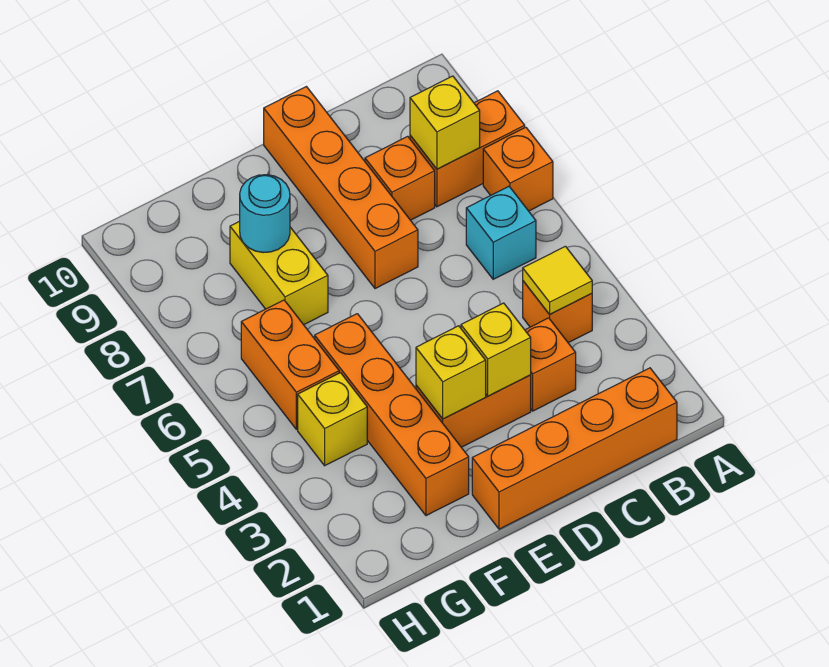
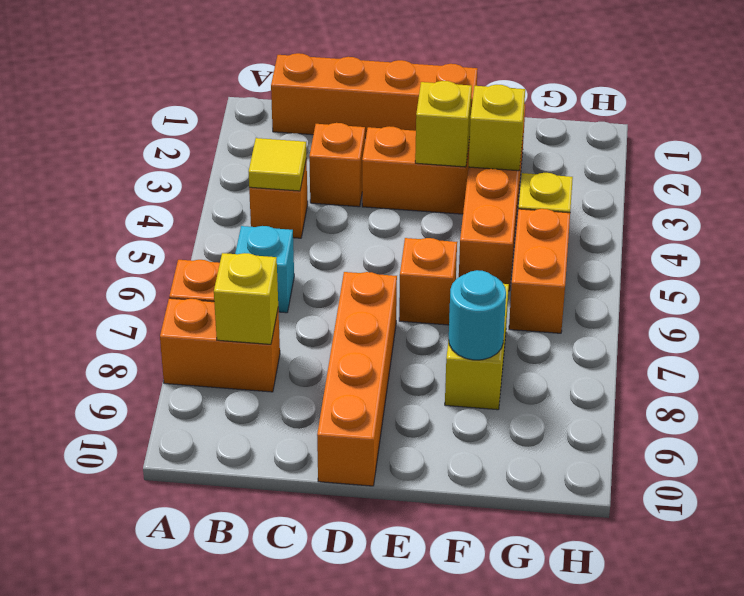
orange brick C8 level 1 -> orange brick E6 level 1
yellow brick D3 level 2 -> yellow brick F3 level 2

